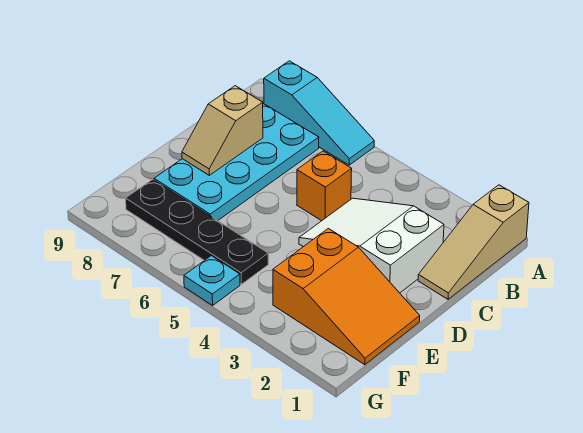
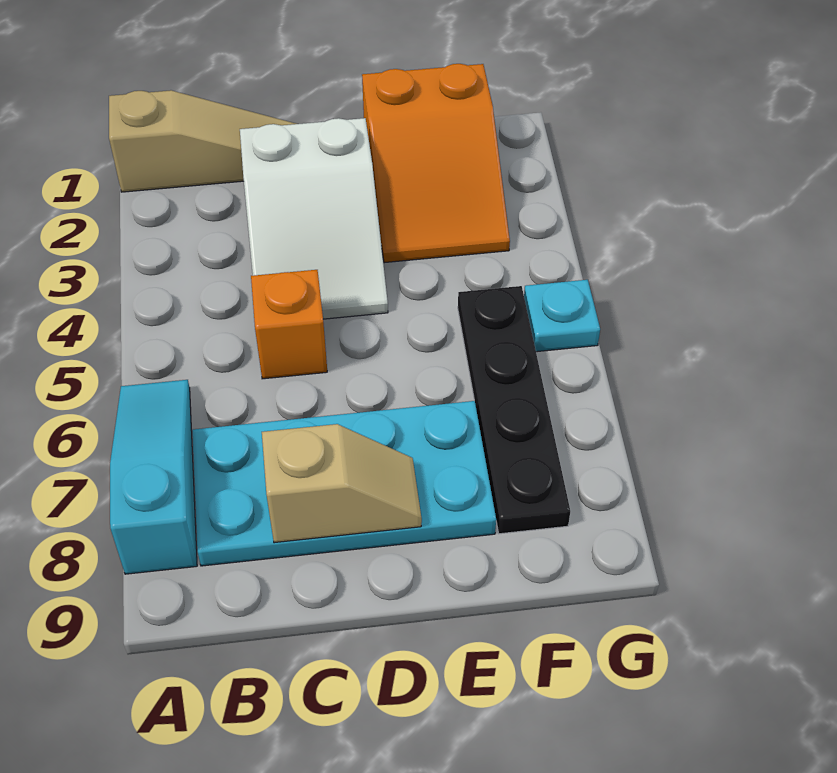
orange slope E1:F3 level 1 top 3 -> orange slope E1:F3 level 1 top 1

